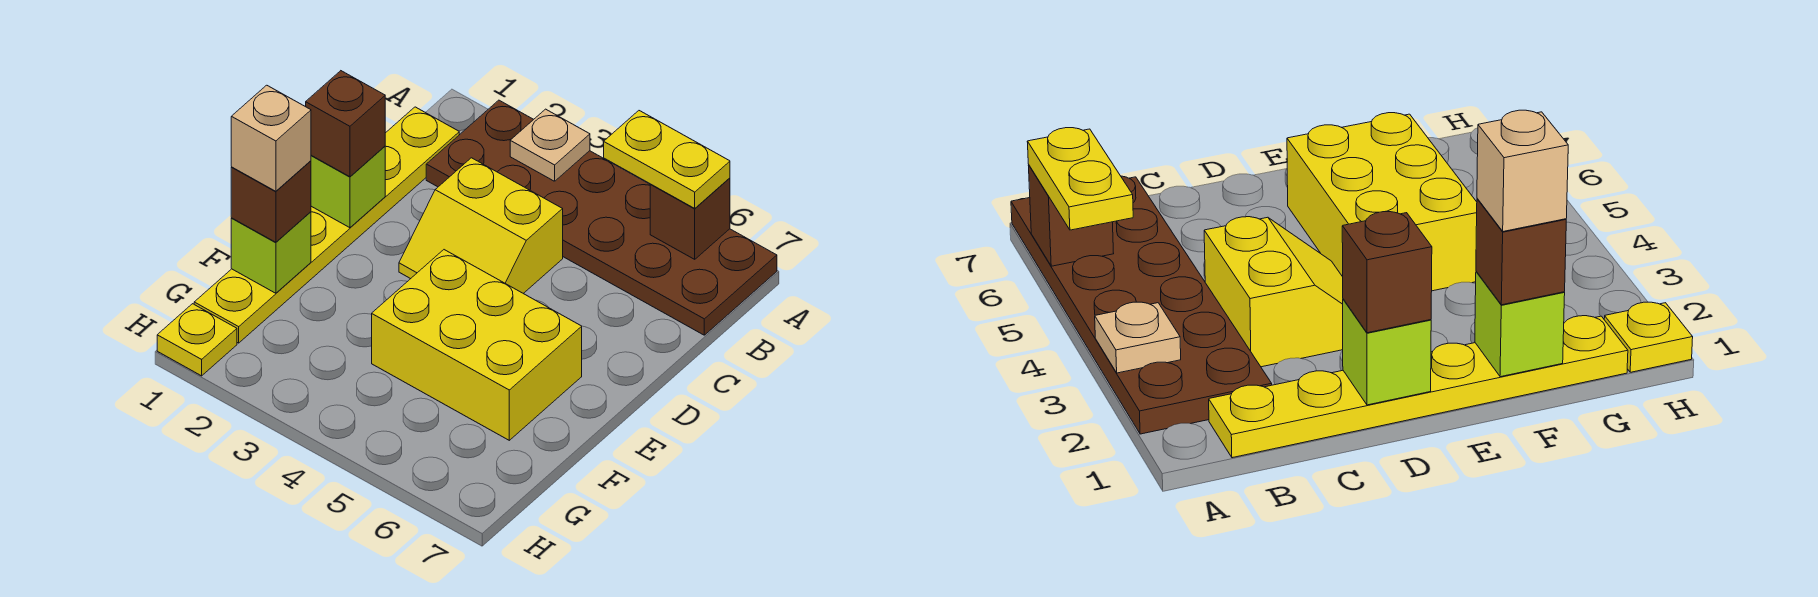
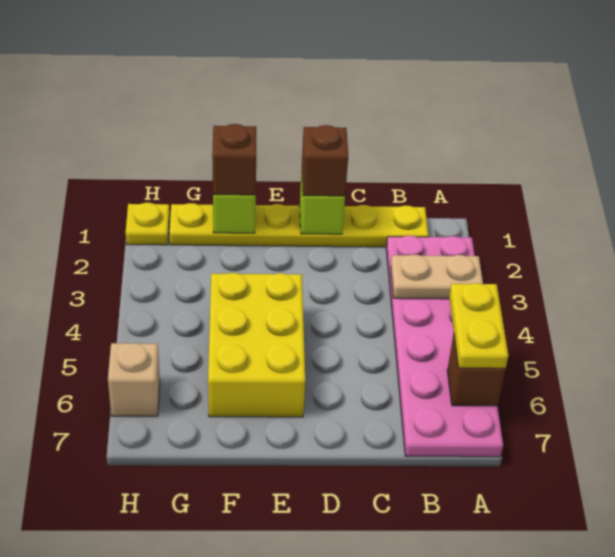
brown plate A2:B7 level 1 -> pink plate A2:B7 level 1
tan plate A3 level 2 -> tan plate A3:B3 level 2
yellow slope C3:D4 level 1 top C -> none
tan brick F1 level 4 -> tan brick H6 level 1

